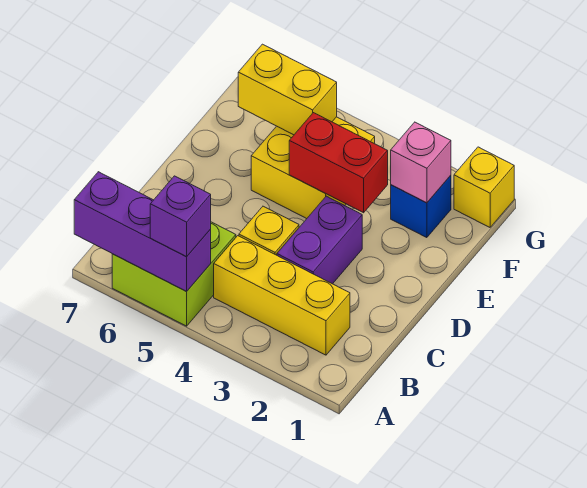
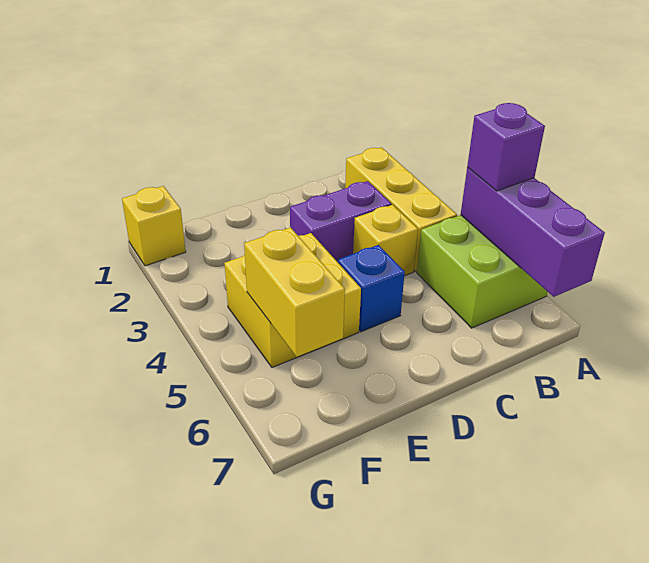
red brick E3:E4 level 2 -> none
blue brick F2 level 1 -> blue brick D5 level 1
pink brick F2 level 2 -> none

